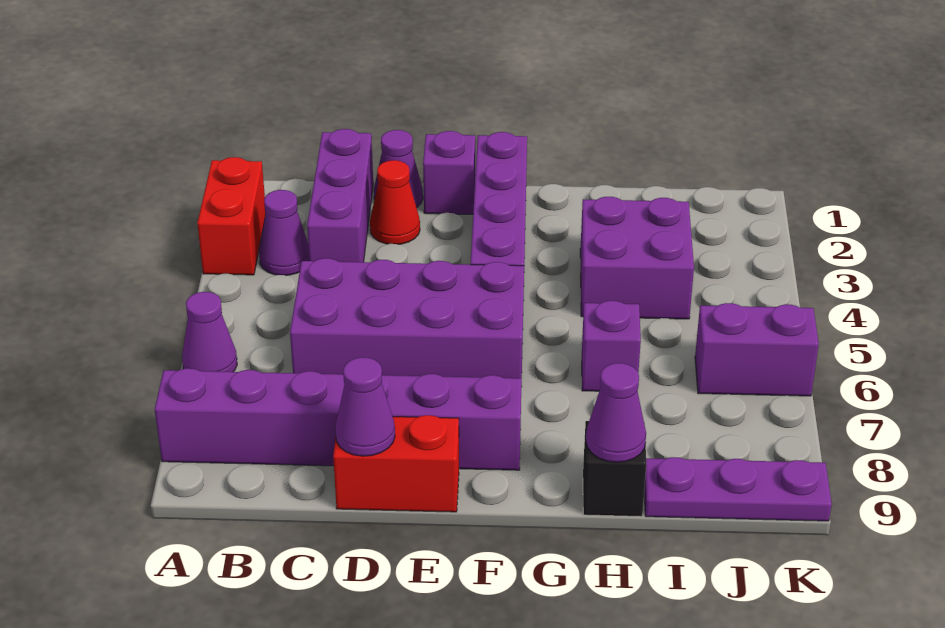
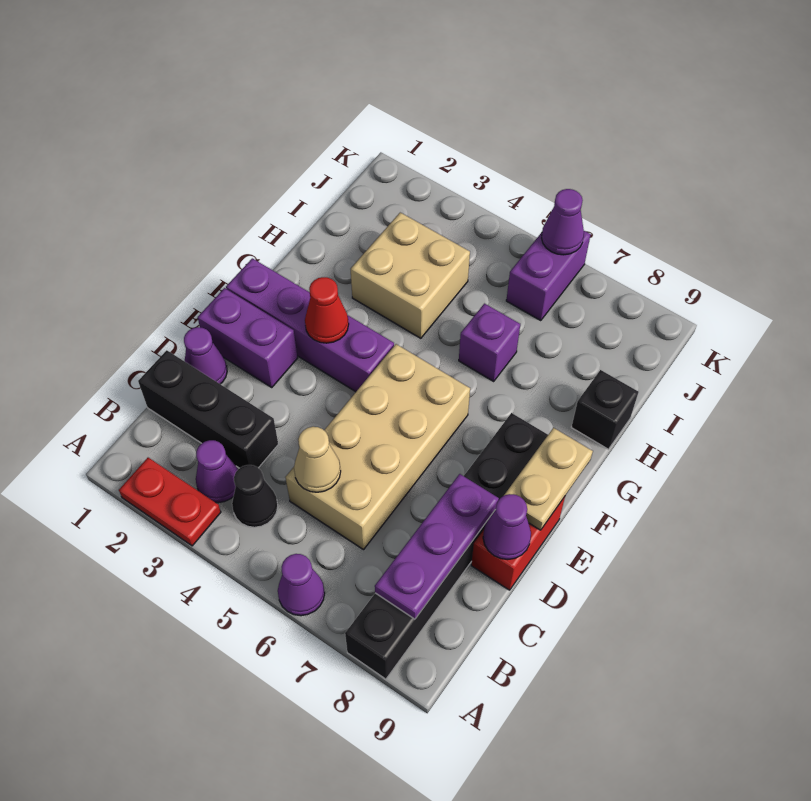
red brick A2:A3 level 1 -> red plate A2:A3 level 1
purple brick A8:F8 level 1 -> black brick A8:F8 level 1
none -> black cone B4 level 1
purple brick C1:C3 level 1 -> black brick C1:C3 level 1
purple brick C5:F6 level 1 -> tan brick C5:F6 level 1
none -> tan cone C5 level 2
red cone D2 level 1 -> red cone F3 level 2
purple brick E1 level 1 -> purple brick E1:E2 level 1
none -> tan plate E9:F9 level 2
purple brick H3:I4 level 1 -> tan brick H3:I4 level 1
purple cone H9 level 2 -> purple cone K6 level 2
purple plate I9:K9 level 1 -> purple plate B8:D8 level 2

